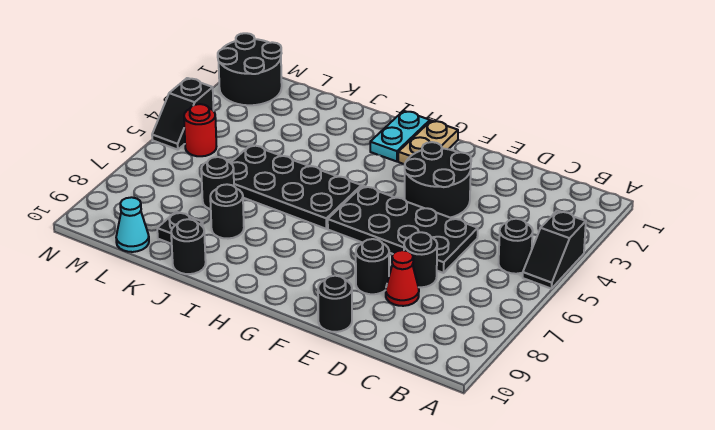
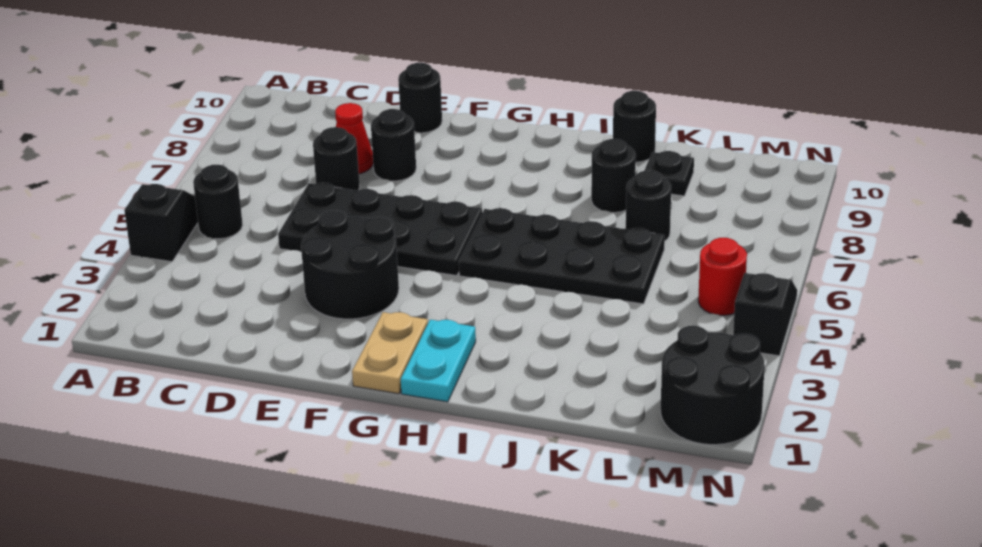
cyan cone L10 level 1 -> none

